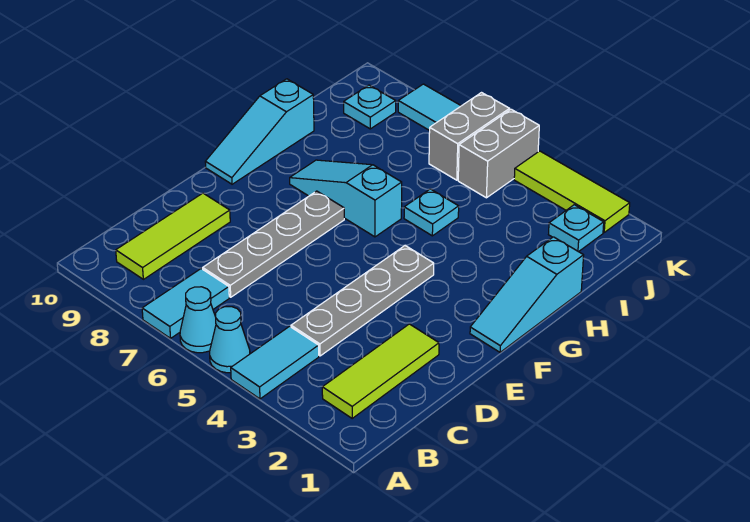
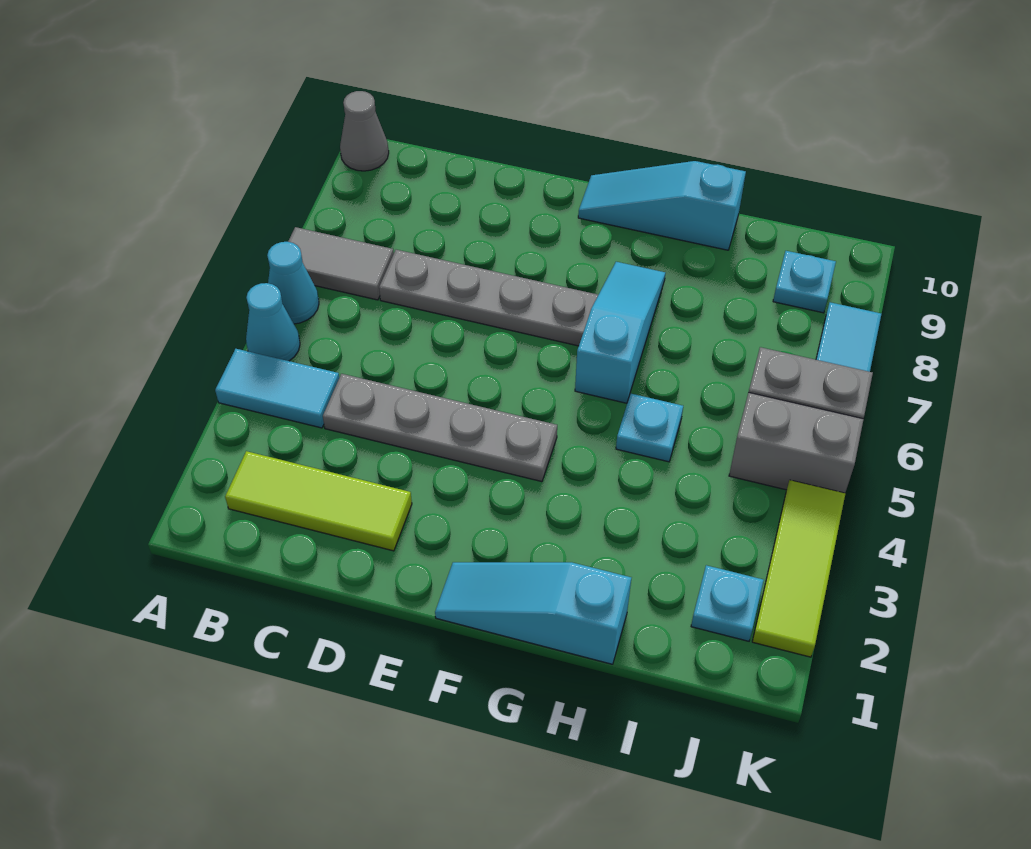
cyan tile A7:B7 level 1 -> grey tile A7:B7 level 1
none -> grey cone A10 level 1
lime tile B9:D9 level 1 -> none

